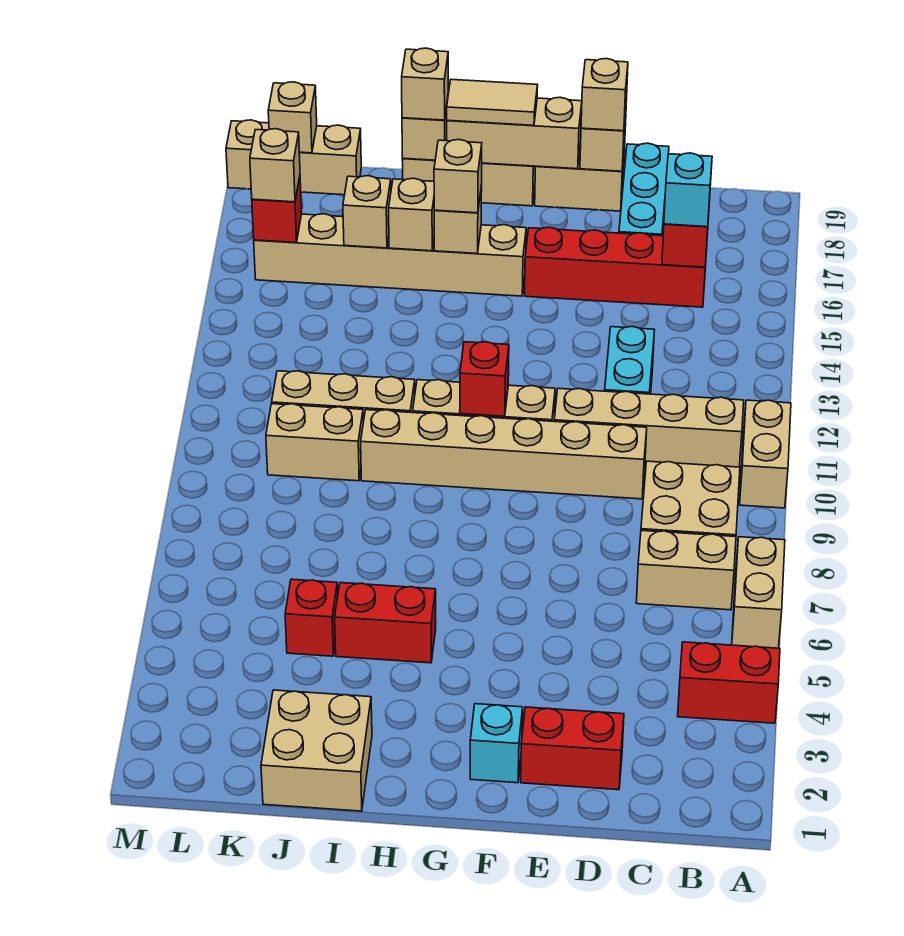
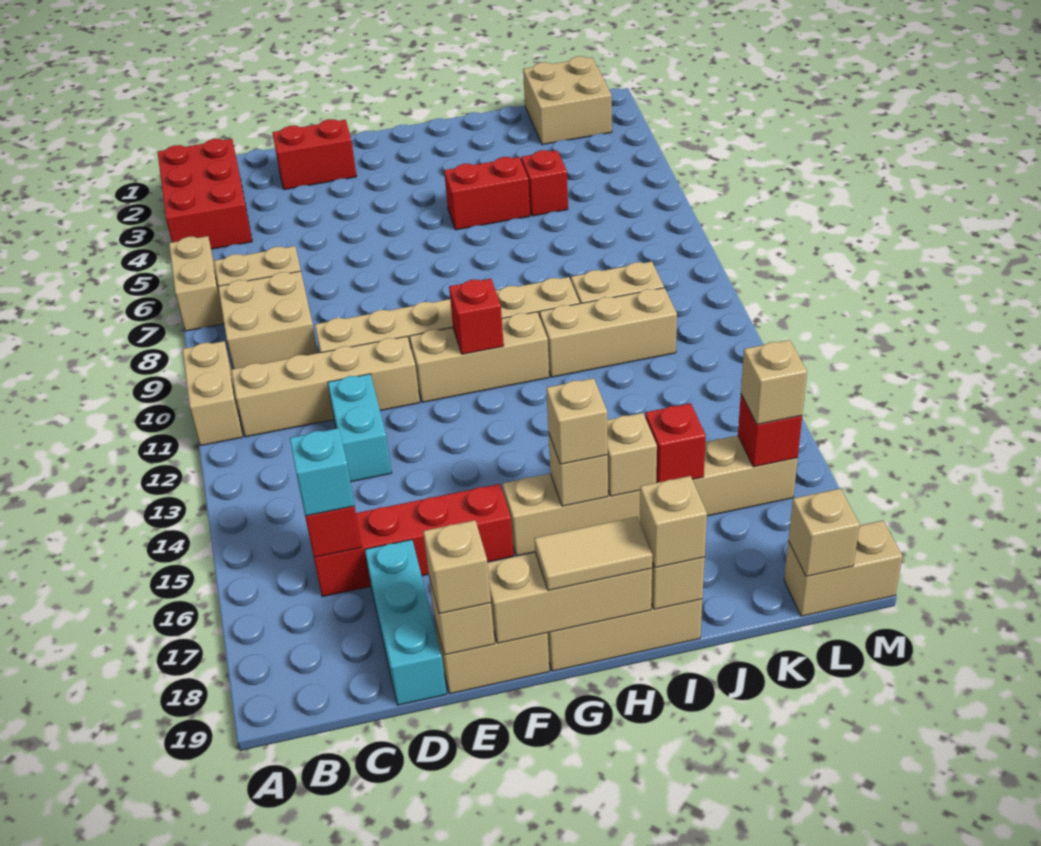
red brick A4:B4 level 1 -> red brick A2:B4 level 1
cyan brick F2 level 1 -> none
tan brick I1:J2 level 1 -> tan brick K1:L2 level 1
tan brick J16 level 2 -> red brick J16 level 2
tan brick K19:M19 level 1 -> tan brick L19:M19 level 1

